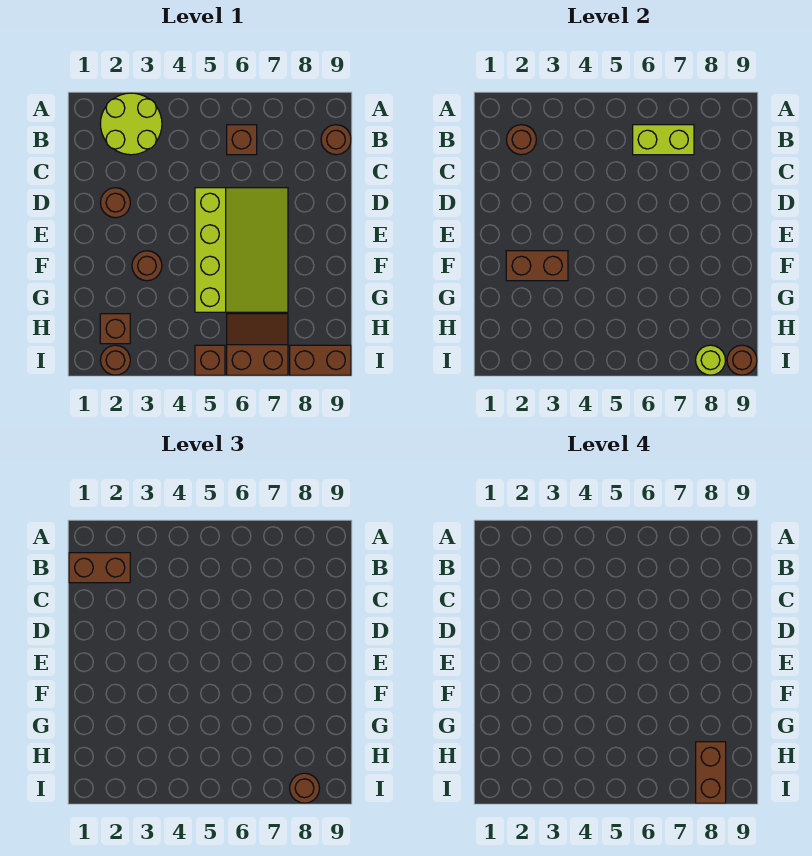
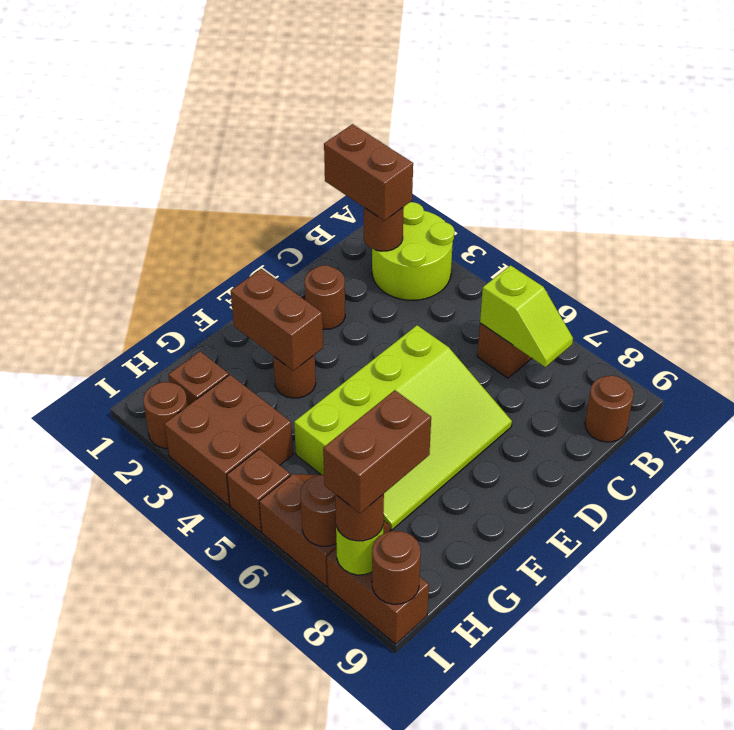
lime brick B6:B7 level 2 -> lime slope B6:B7 level 2 top 6
none -> brown brick H3:I4 level 1
none -> brown round brick I7 level 2

